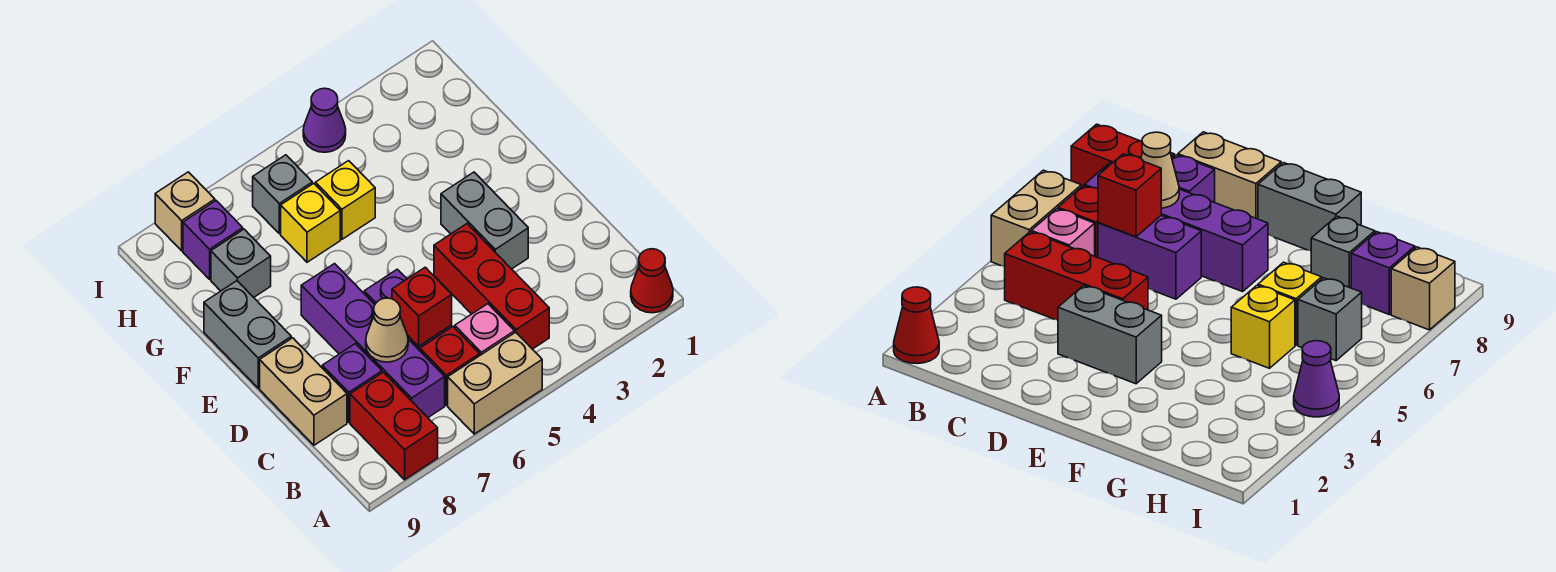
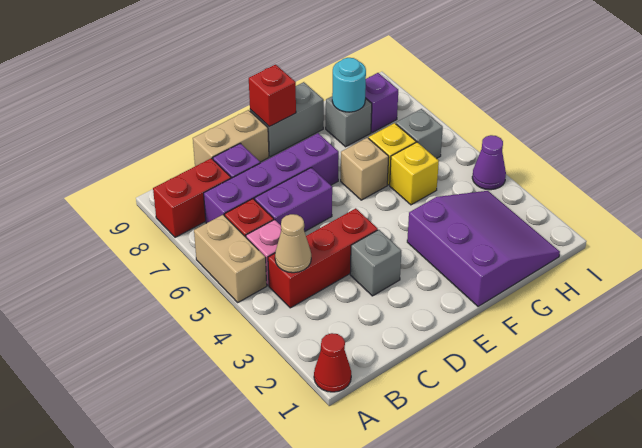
red brick C6 level 2 -> red brick E9 level 2
tan cone C7 level 2 -> tan cone B4 level 2
grey brick D3:E3 level 1 -> grey brick D3 level 1
none -> purple slope F1:H3 level 1 top F
none -> cyan round brick G8 level 2
tan brick I8 level 1 -> tan brick F6 level 1

